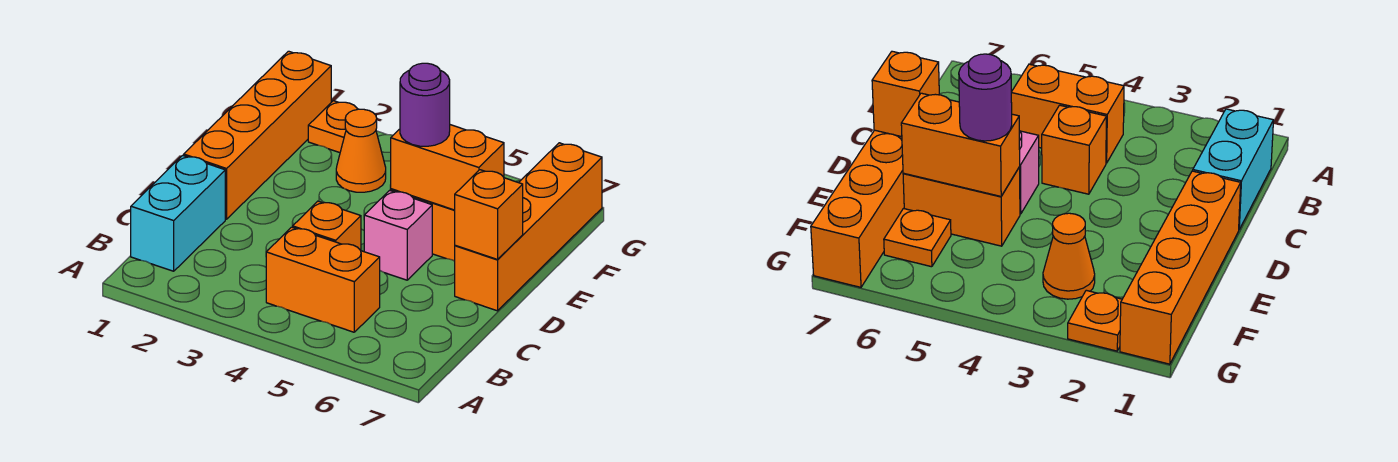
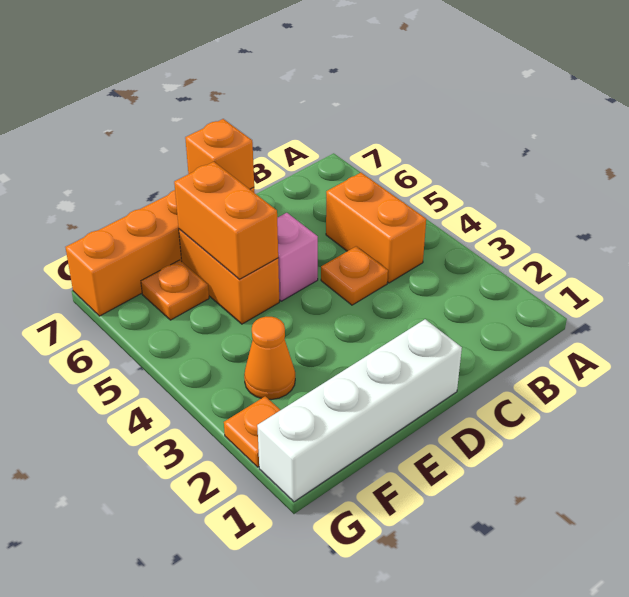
cyan brick B1:C1 level 1 -> none
orange brick C4 level 1 -> orange plate C4 level 1
orange brick D1:G1 level 1 -> white brick D1:G1 level 1
purple round brick E5 level 3 -> none

